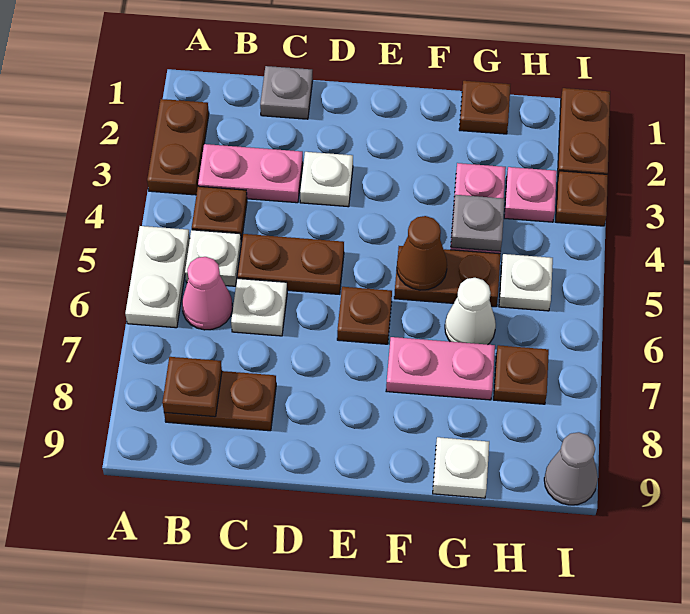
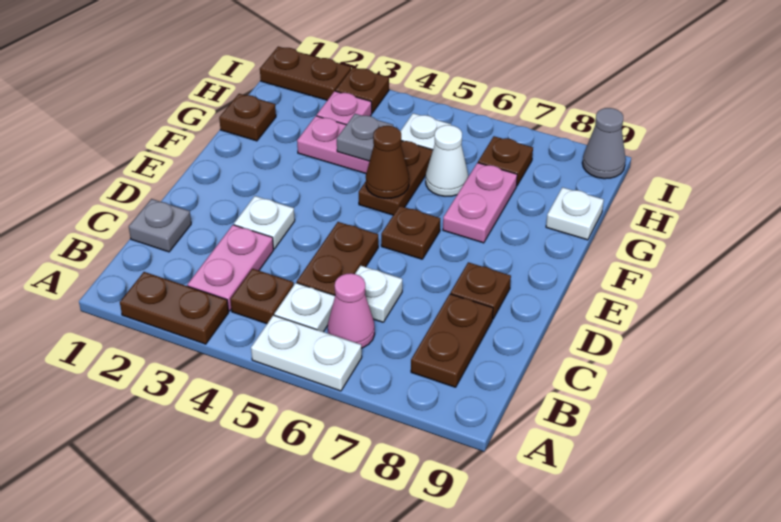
brown plate B8 level 2 -> brown plate D8 level 1

